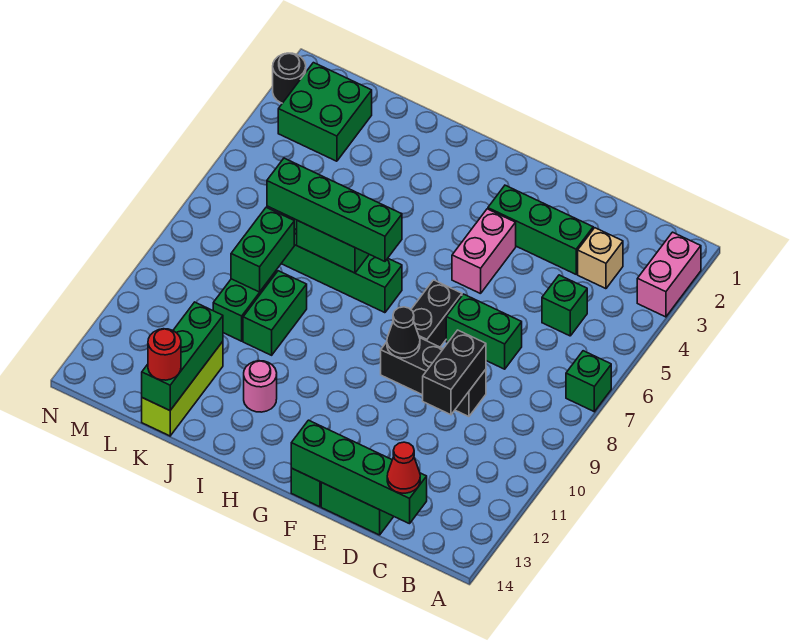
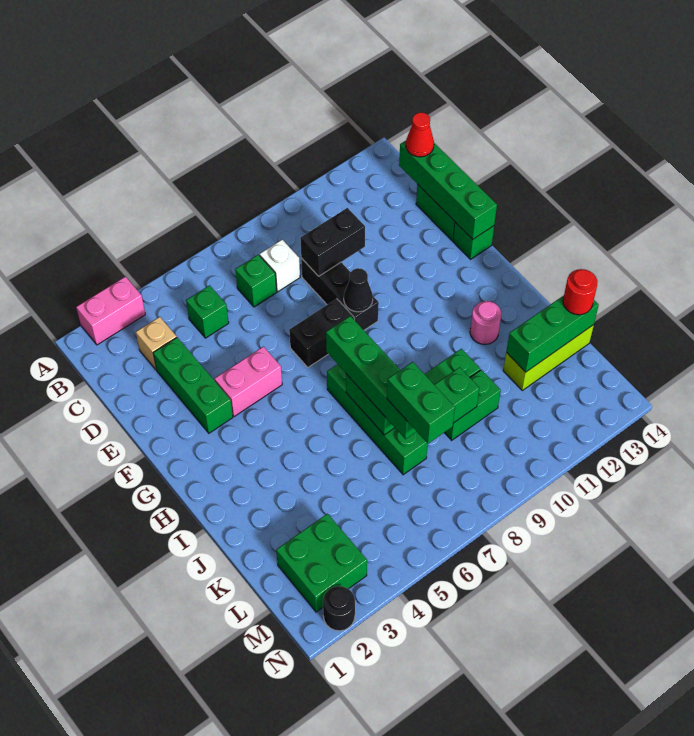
green brick A7 level 1 -> green brick C7 level 1
none -> white brick C8 level 1
green brick D7:E7 level 1 -> green brick K7:L7 level 4

